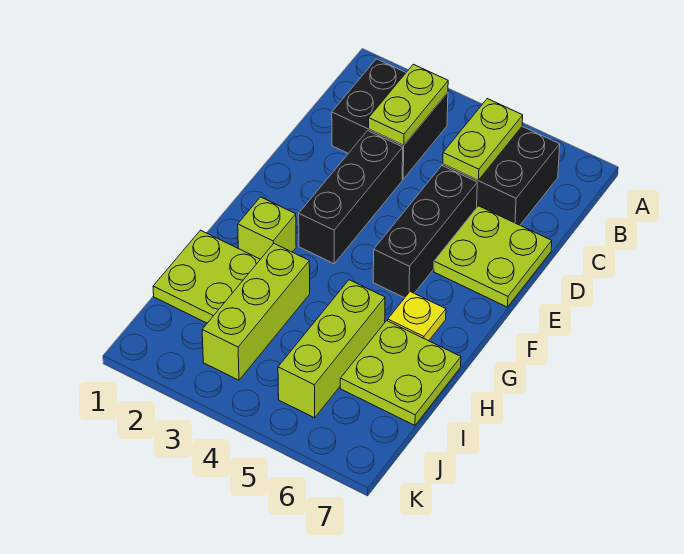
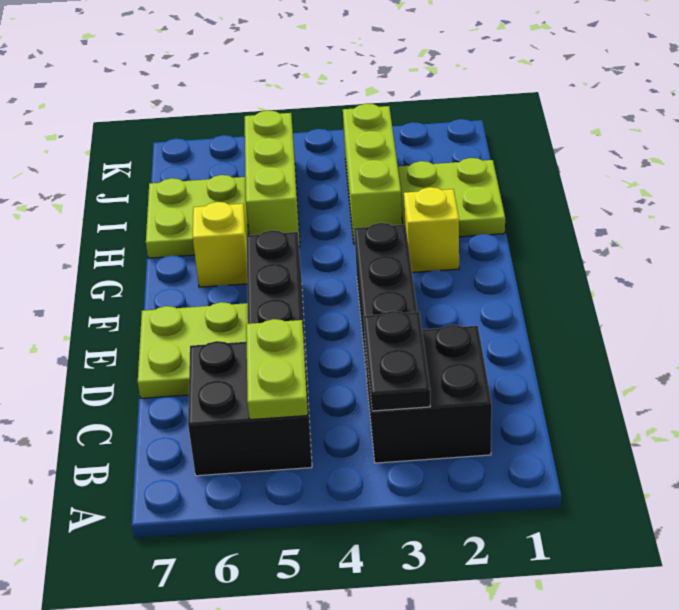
lime plate B3:C3 level 2 -> black plate B3:C3 level 2
lime brick G2 level 1 -> yellow brick G2 level 1
yellow plate G6 level 1 -> yellow brick G6 level 1

